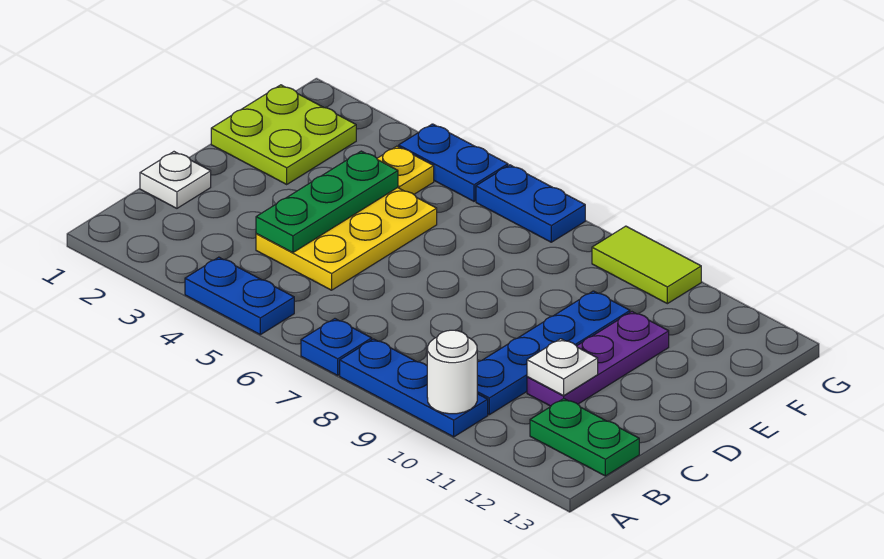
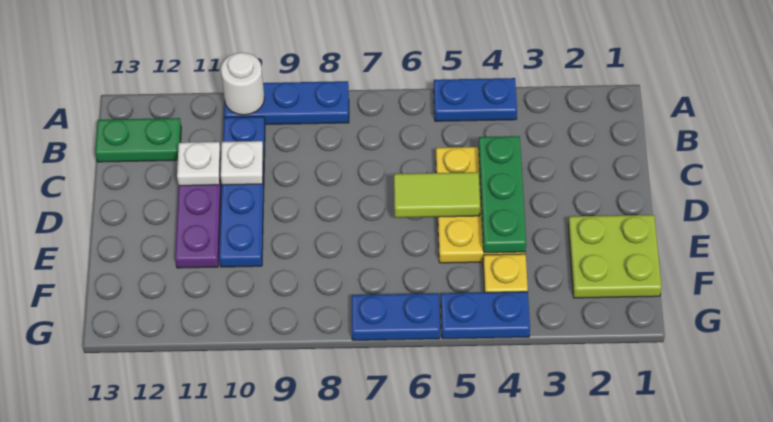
blue plate A7 level 1 -> none
white plate C1 level 1 -> white plate C10 level 2
lime tile G9:G10 level 1 -> lime tile D5:D6 level 2

